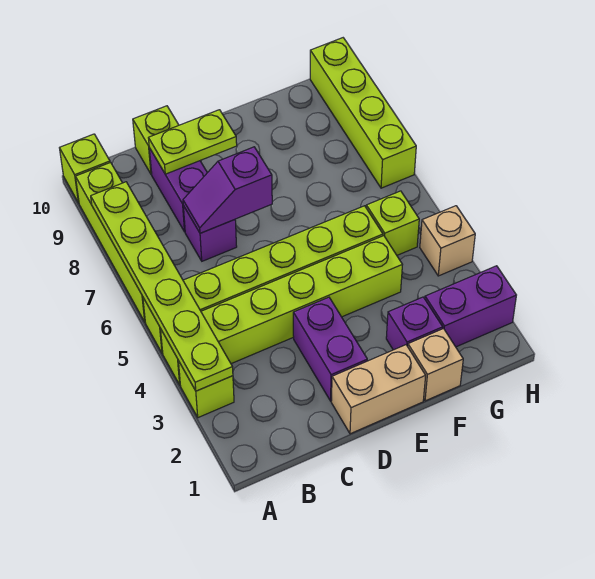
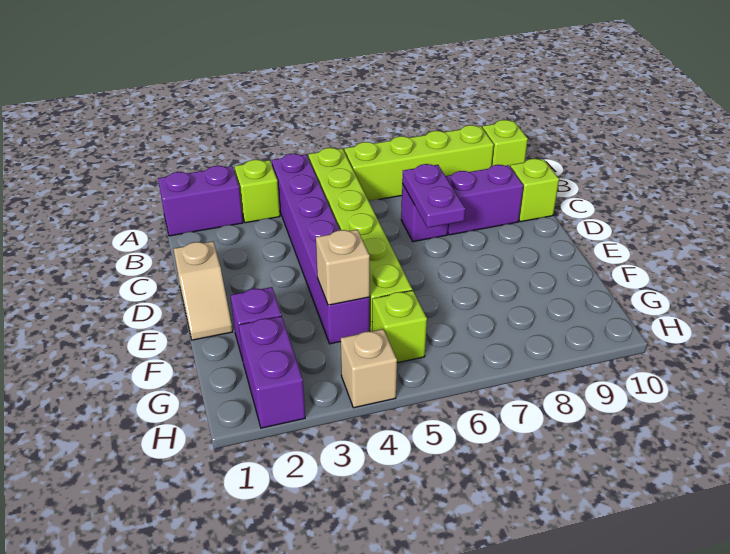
lime plate A3:A8 level 2 -> none
lime brick A4:F4 level 1 -> purple brick A4:F4 level 1
purple slope C7:D7 level 2 top D -> purple plate C7:D7 level 2
lime plate C9:D9 level 2 -> none
tan brick D1:E1 level 1 -> tan slope D1:E1 level 1 top D
purple brick D2:D3 level 1 -> purple brick A1:A2 level 1
tan brick F1 level 1 -> tan brick F4 level 2
lime brick H7:H10 level 1 -> none

